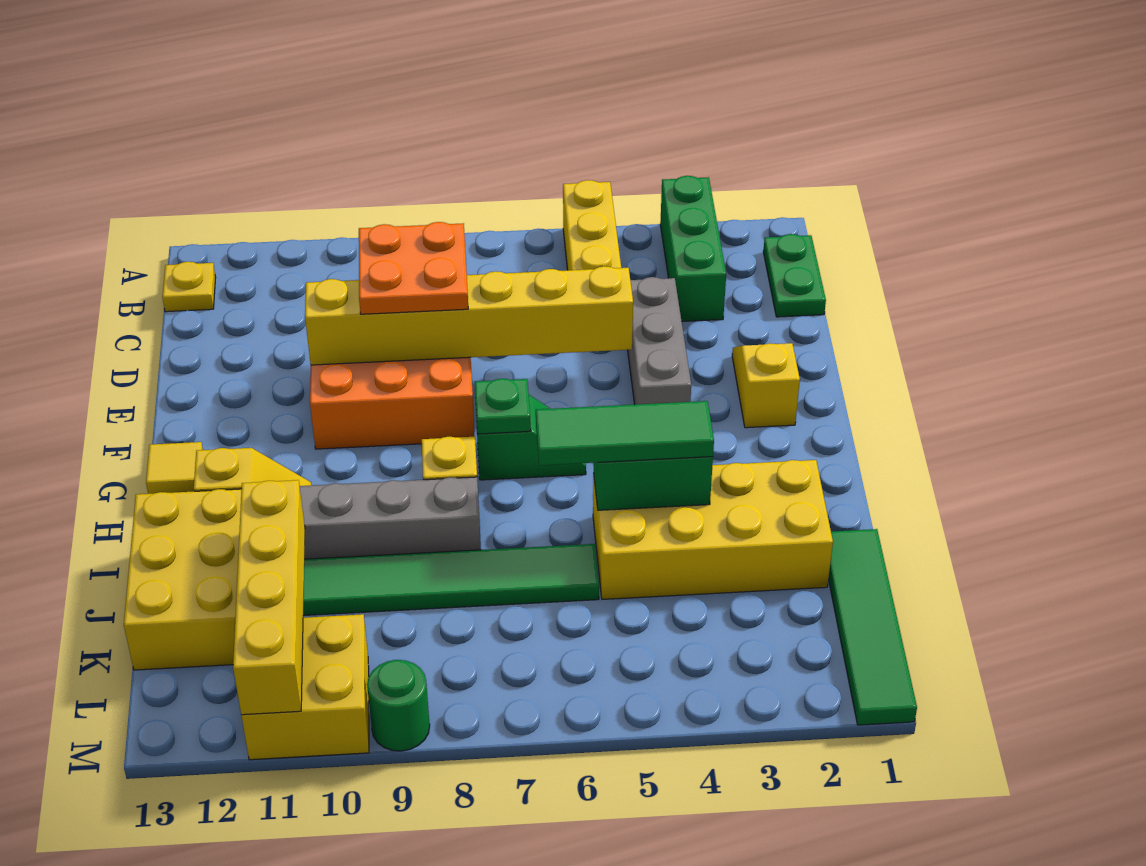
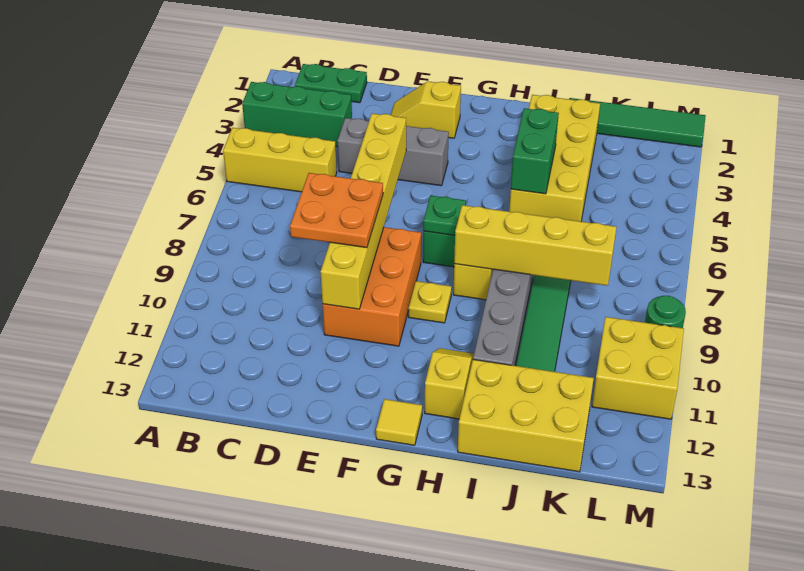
yellow plate B13 level 1 -> yellow plate G9 level 1
green tile I4:I6 level 3 -> none
yellow brick J11:M11 level 2 -> yellow brick H8:K8 level 2

